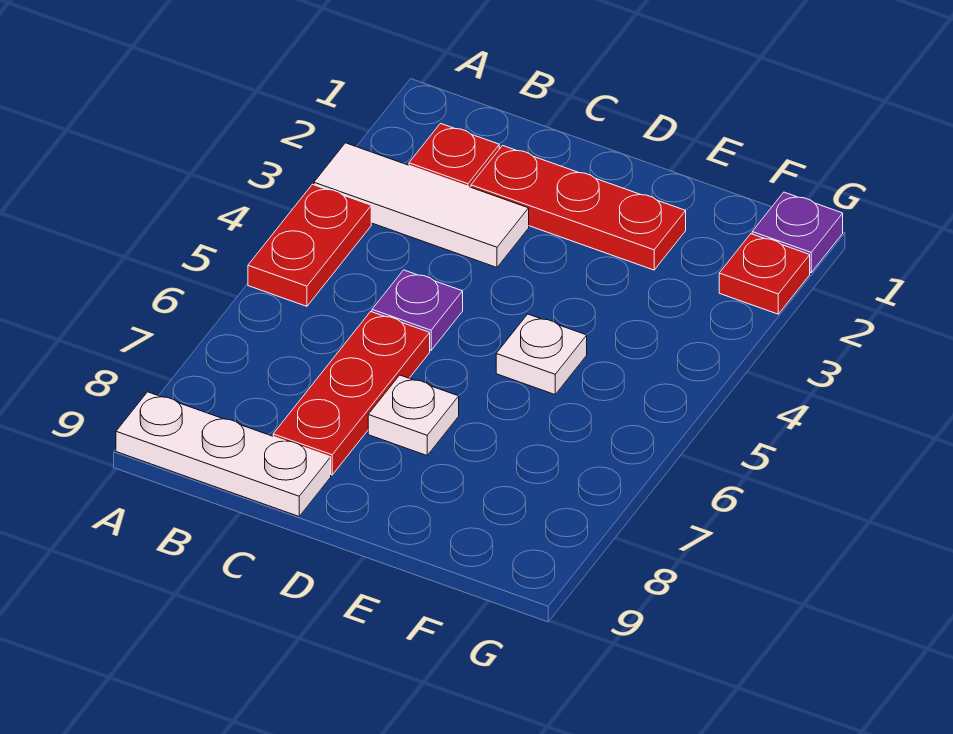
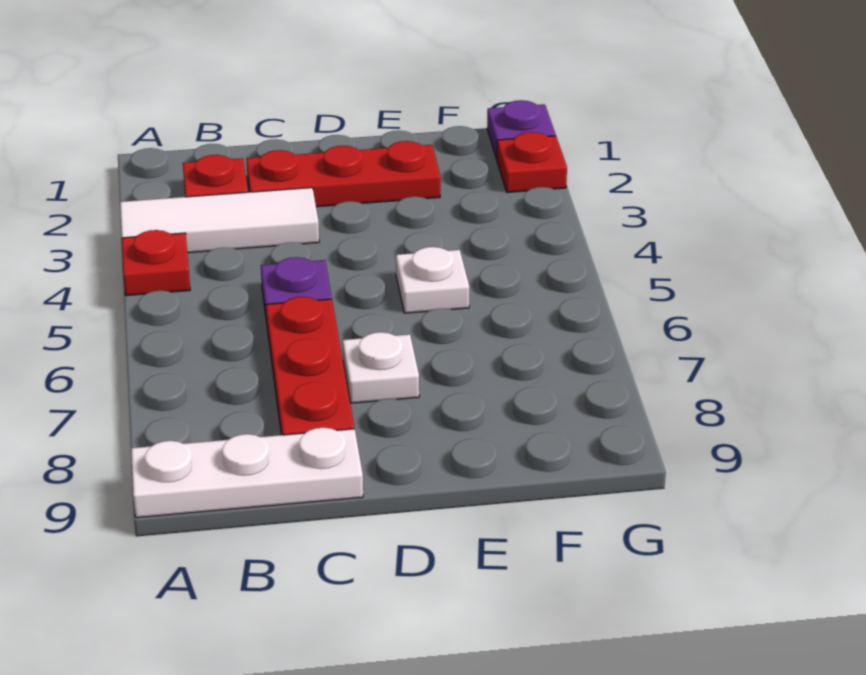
red plate A4:A5 level 1 -> red plate A4 level 1

